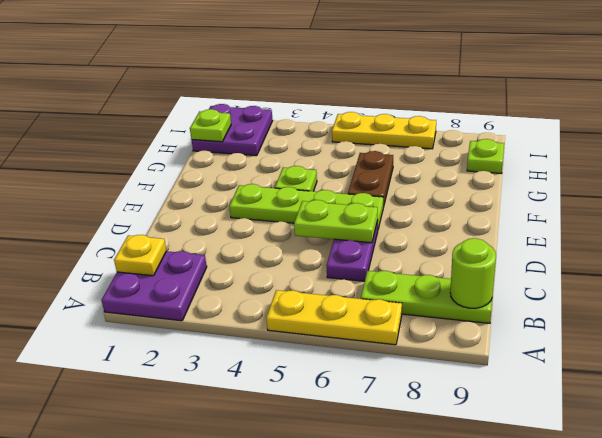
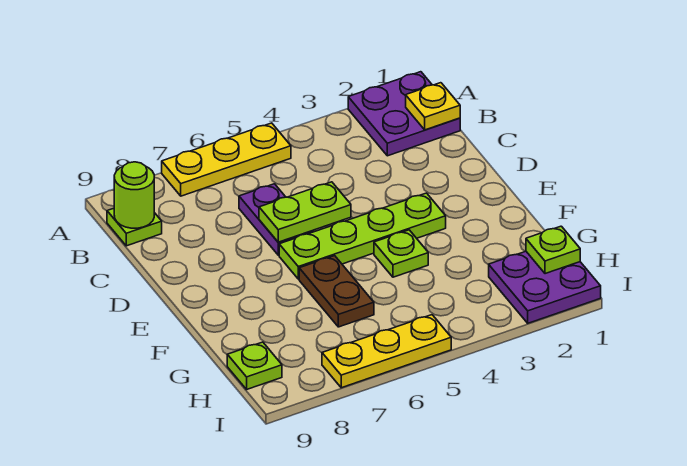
lime plate B7:B9 level 1 -> lime plate B9 level 1

